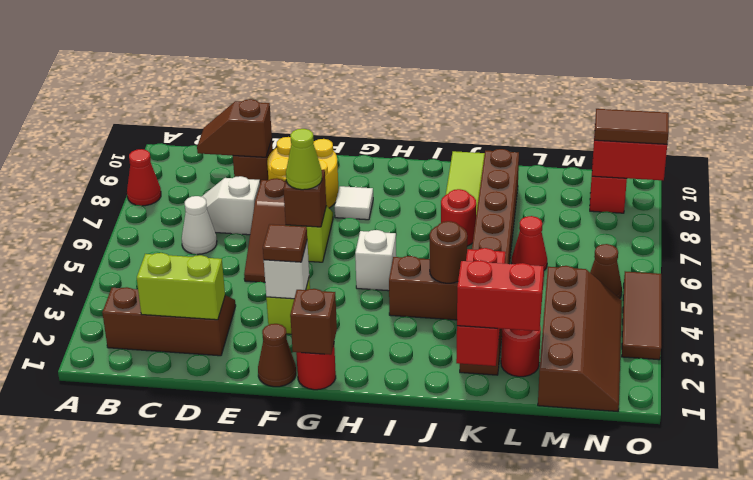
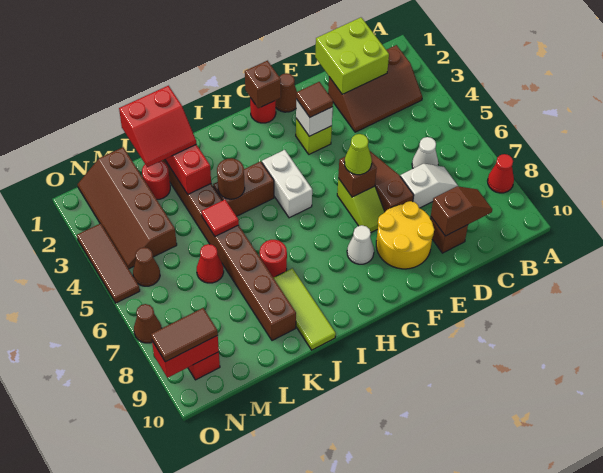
lime brick C2:D2 level 2 -> lime brick C1:D2 level 2
white tile G8 level 1 -> white cone G8 level 1
white brick H5 level 1 -> white brick H4:H5 level 1
none -> red tile K5 level 2
none -> brown cone O7 level 1

